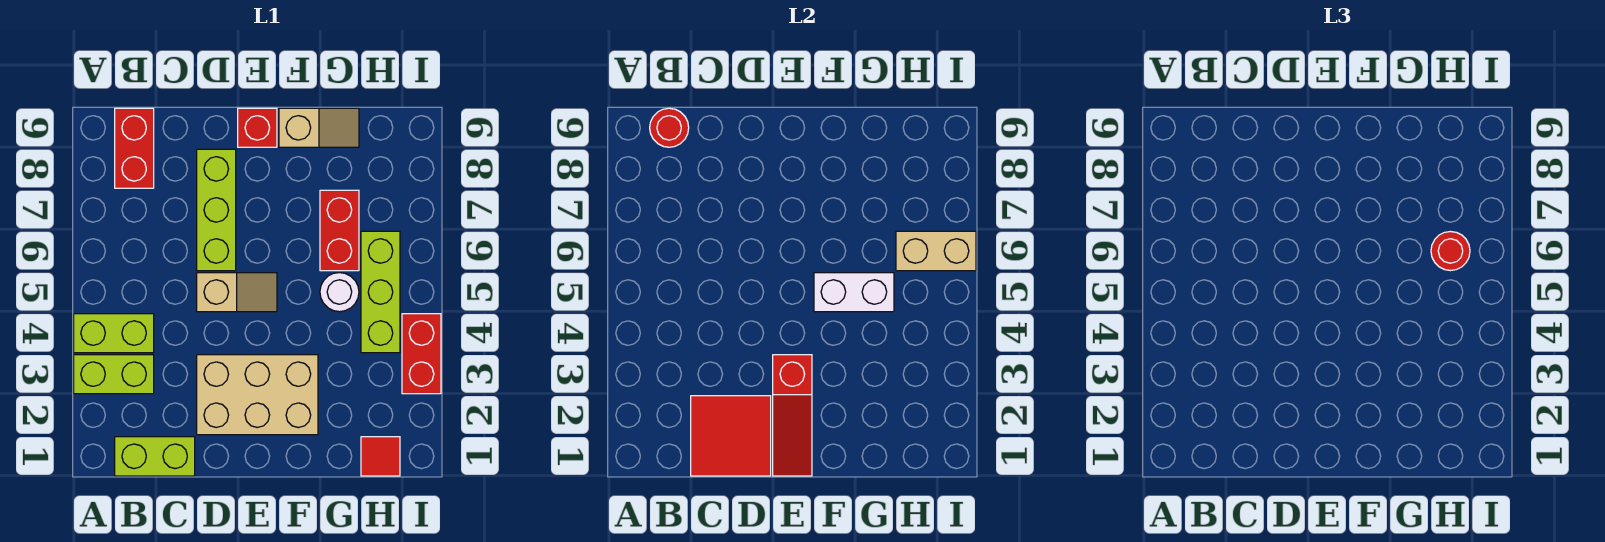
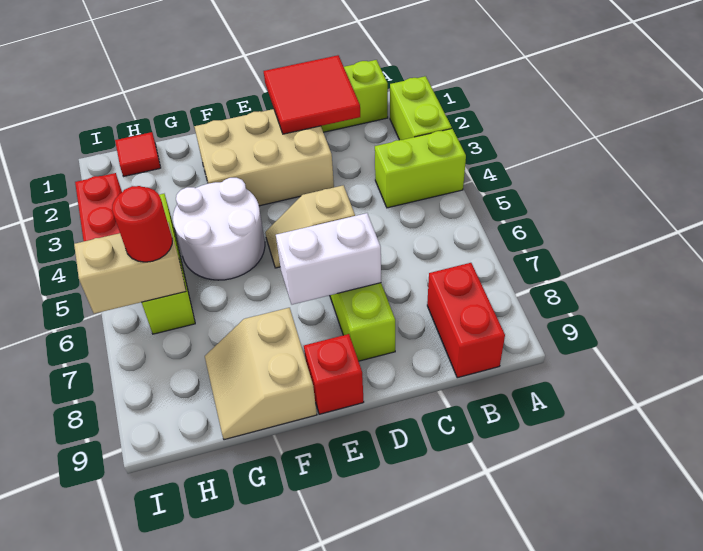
lime brick A3:B3 level 1 -> lime brick A2:A3 level 1
red round brick B9 level 2 -> none
red slope E1:E3 level 2 top 3 -> none
white brick F5:G5 level 2 -> white brick D7:E7 level 2
tan slope F9:G9 level 1 top F -> tan slope F8:G9 level 1 top F
white round brick G5 level 1 -> white round brick F4:G5 level 1
red brick G6:G7 level 1 -> none

